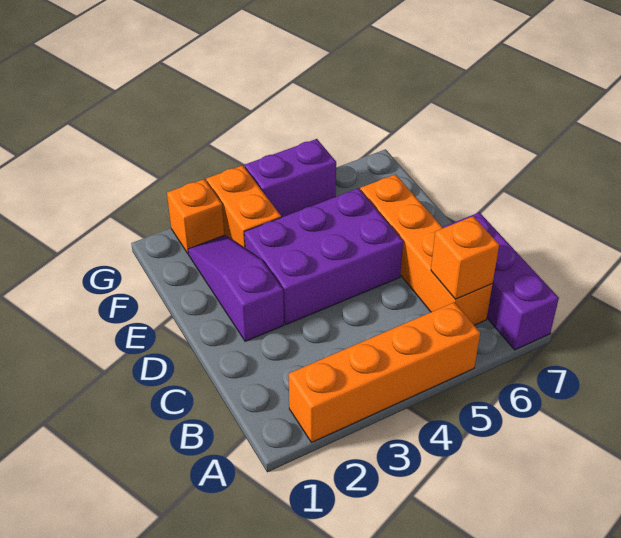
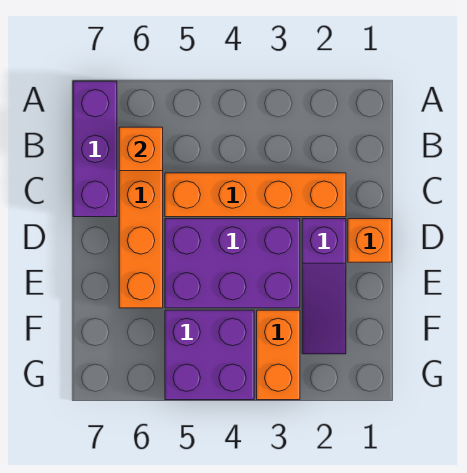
orange brick A2:A5 level 1 -> orange brick C2:C5 level 1
orange brick G2 level 1 -> orange brick D1 level 1
purple brick G4:G5 level 1 -> purple brick F4:G5 level 1

